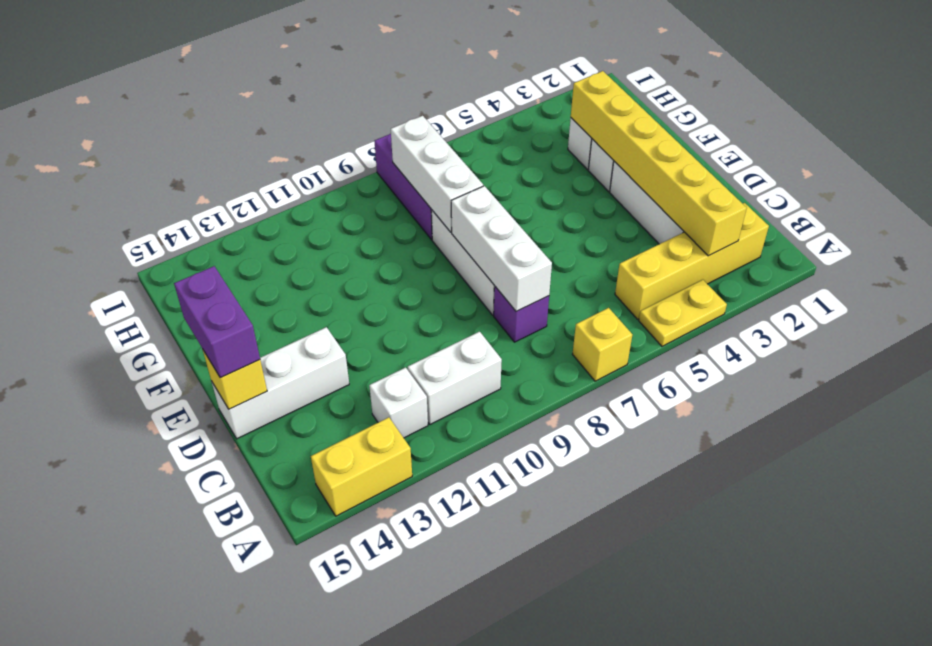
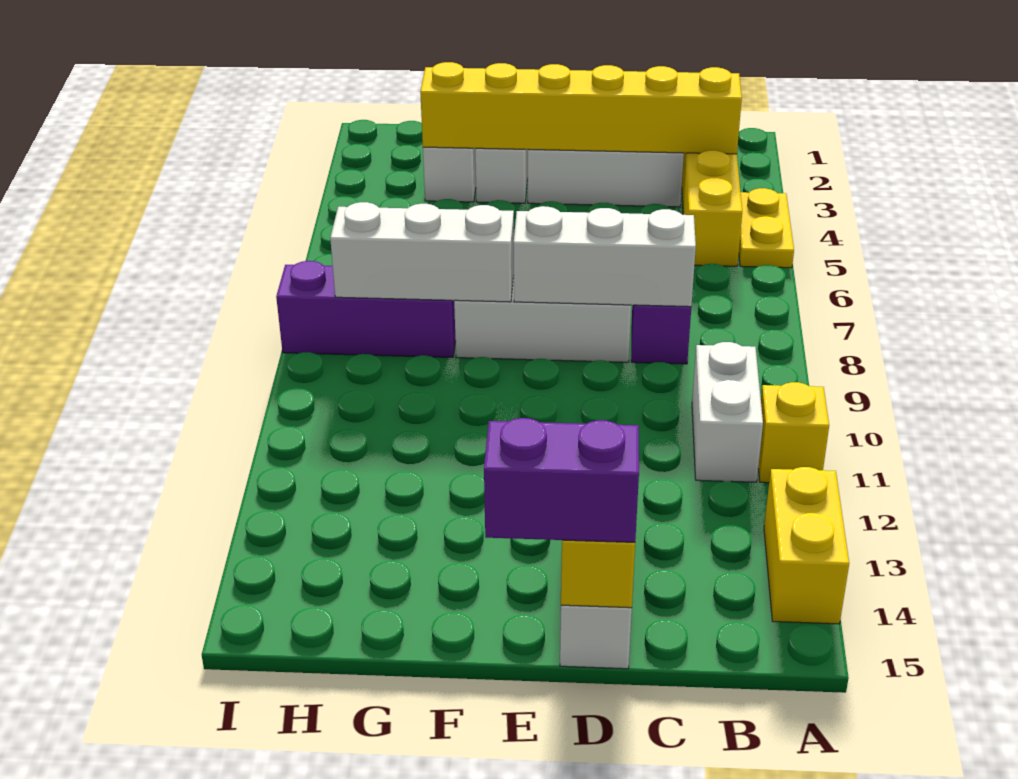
yellow brick A7 level 1 -> yellow brick A11 level 1
white brick B12 level 1 -> none

